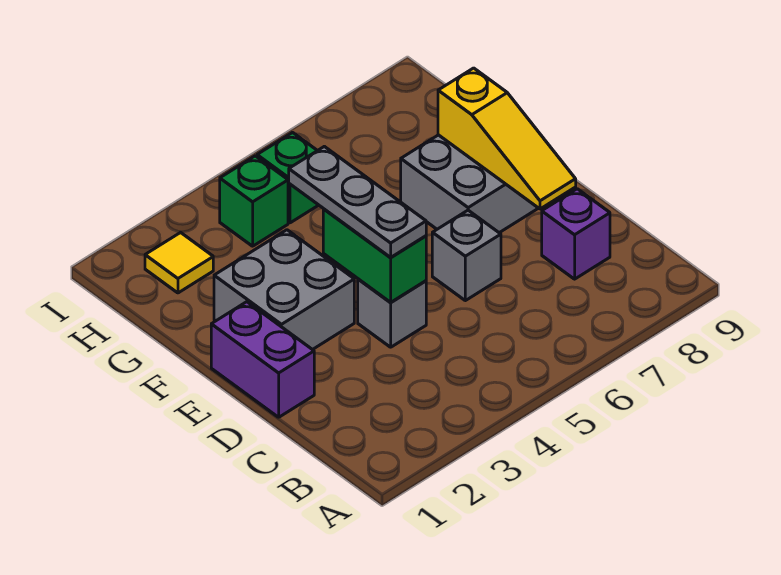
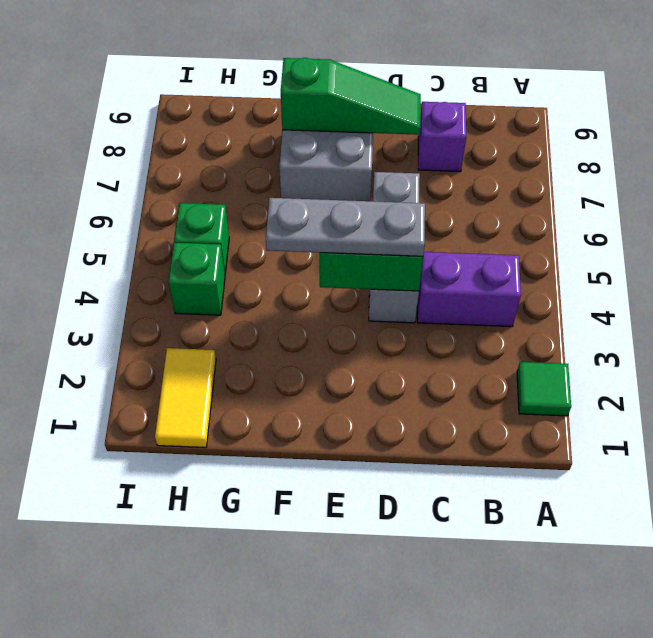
none -> green tile A2 level 1
purple brick D1:E1 level 1 -> purple brick B4:C4 level 1
yellow slope D8:F8 level 2 top F -> green slope D8:F8 level 2 top F
grey brick E2:F3 level 1 -> none
yellow tile H2 level 1 -> yellow tile H1:H2 level 1

